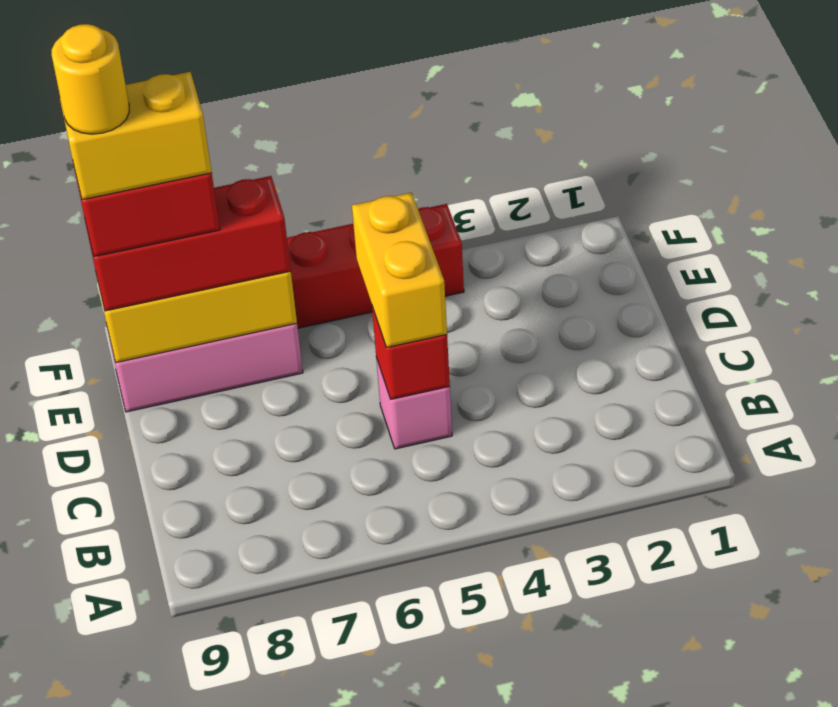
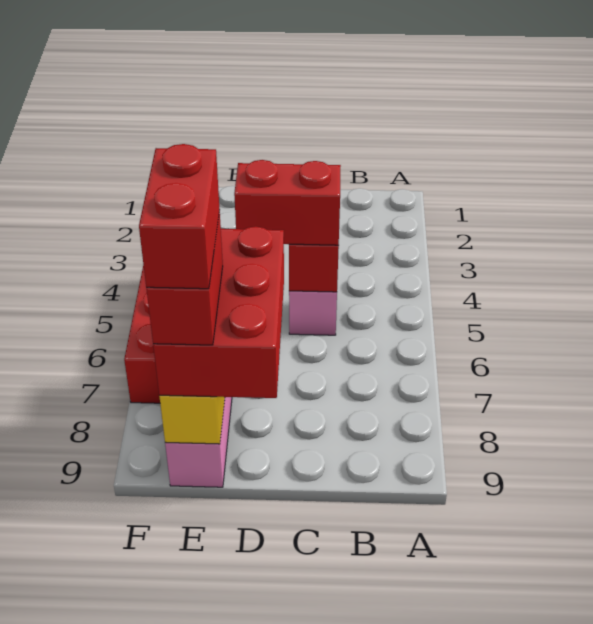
yellow brick C5:D5 level 3 -> red brick C5:D5 level 3
red brick E7:E9 level 3 -> red brick D7:E9 level 3
yellow brick E8:E9 level 5 -> red brick E8:E9 level 5
yellow round brick E9 level 6 -> none

